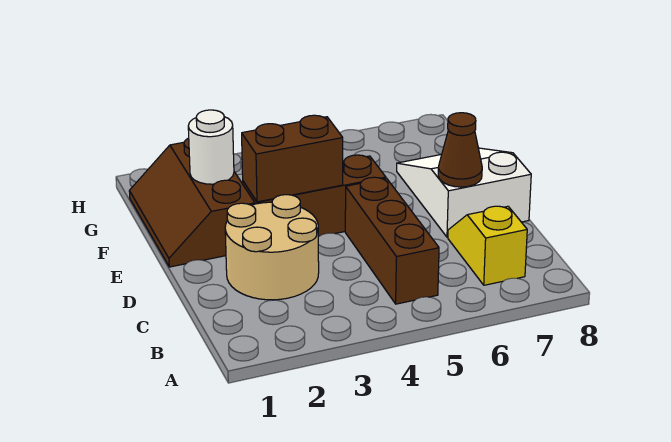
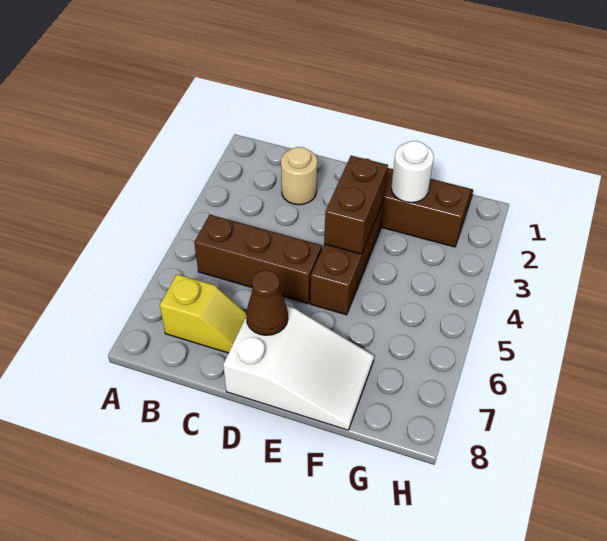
tan round brick C2:D3 level 1 -> tan round brick C2 level 1

